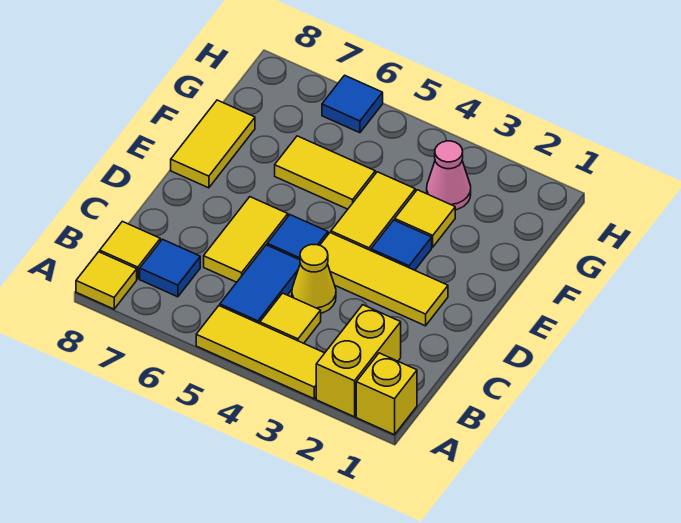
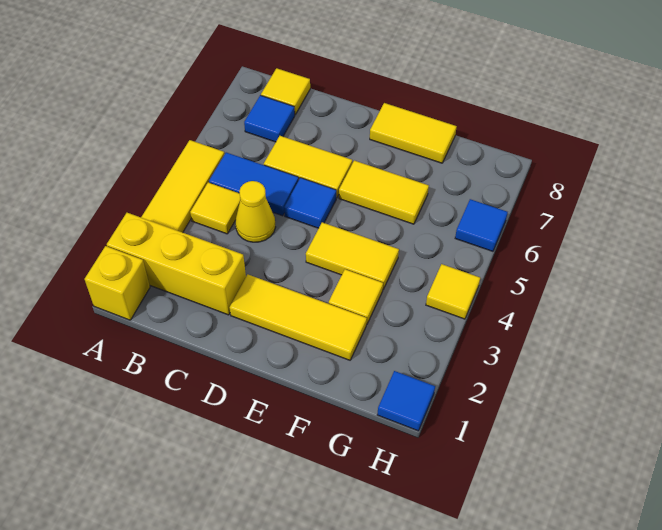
yellow brick A2:B2 level 1 -> yellow brick A2:C2 level 1
yellow tile A8 level 1 -> yellow tile H4 level 1
yellow tile D2:D4 level 1 -> yellow tile D2:F2 level 1
blue tile E3 level 1 -> blue tile H1 level 1
yellow tile F5:F6 level 1 -> yellow tile E6:F6 level 1
pink cone G3 level 1 -> none

